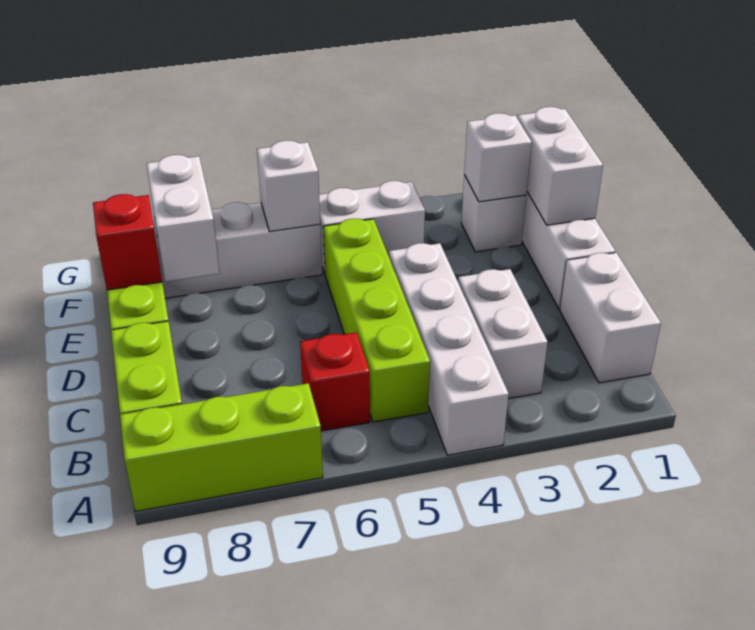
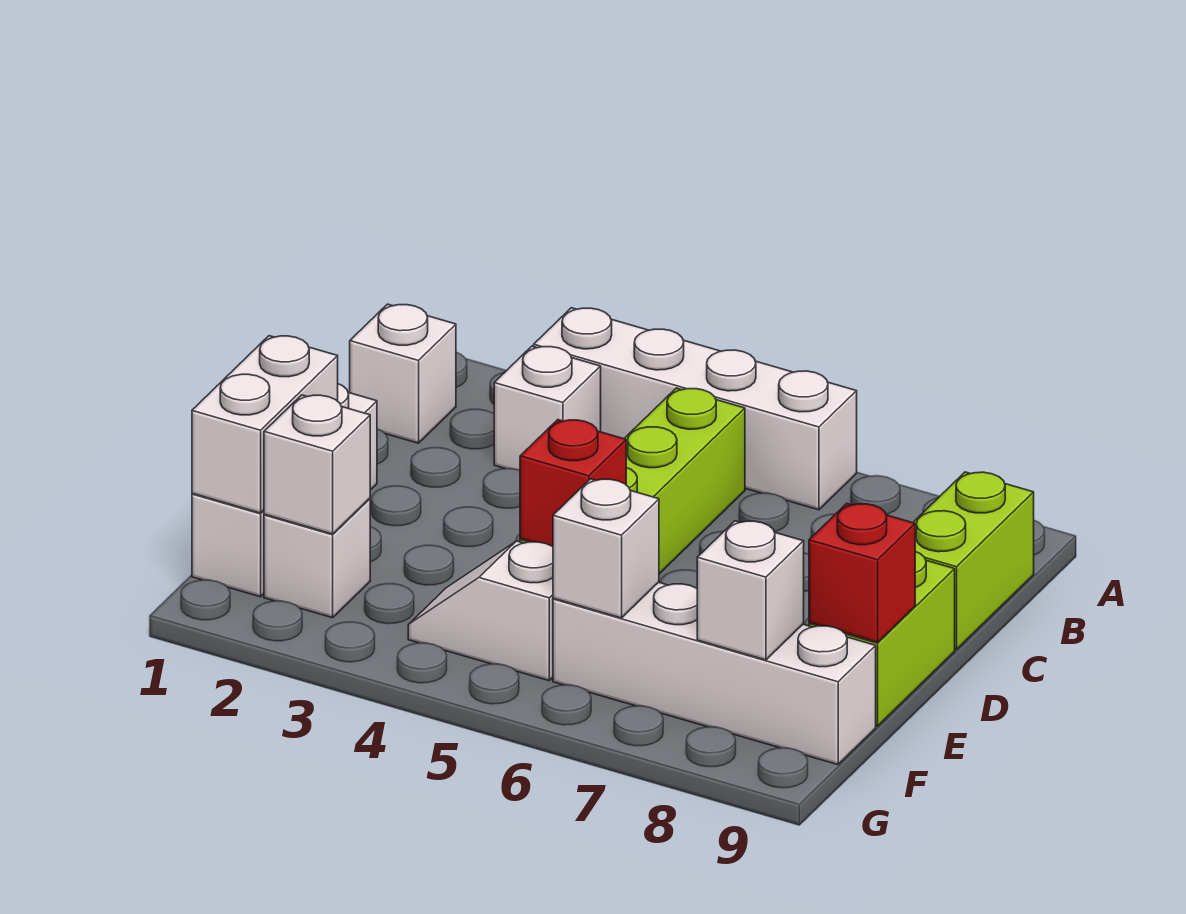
white brick A4:D4 level 1 -> white brick A3:A6 level 1
lime brick A7:A9 level 1 -> none
white brick B1:C1 level 1 -> white brick B1 level 1
white brick B3:C3 level 1 -> white brick B3 level 1
red brick B6 level 1 -> red brick E5 level 2
white brick E8:F8 level 2 -> white brick F8 level 2
white brick F4:F5 level 1 -> white slope F4:F5 level 1 top 5

